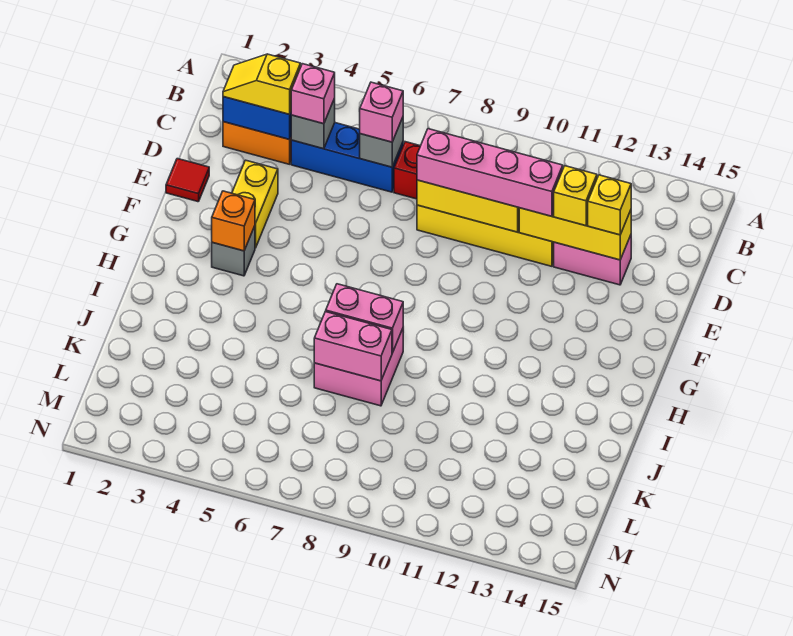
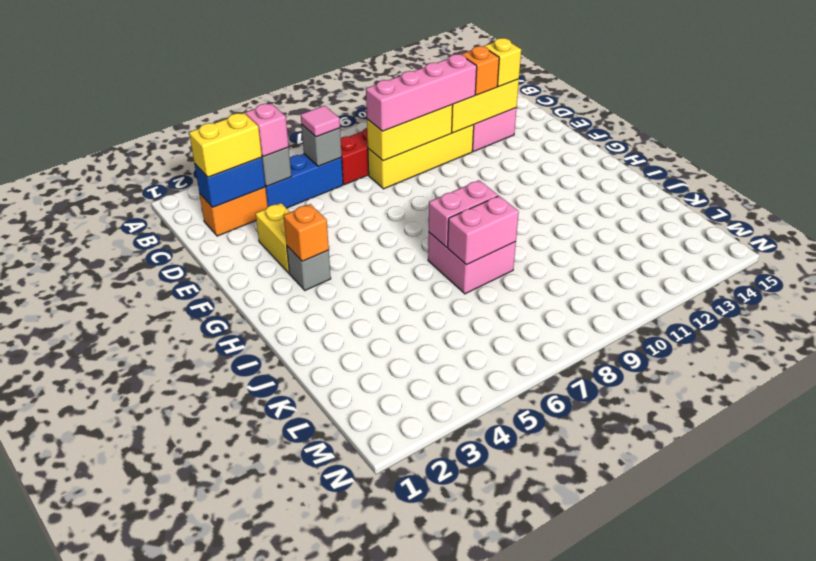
yellow slope C2:C3 level 3 top 3 -> yellow brick C2:C3 level 3
pink brick C6 level 3 -> pink tile C6 level 3
yellow brick D12 level 3 -> orange brick D12 level 3
red tile E1 level 1 -> none

